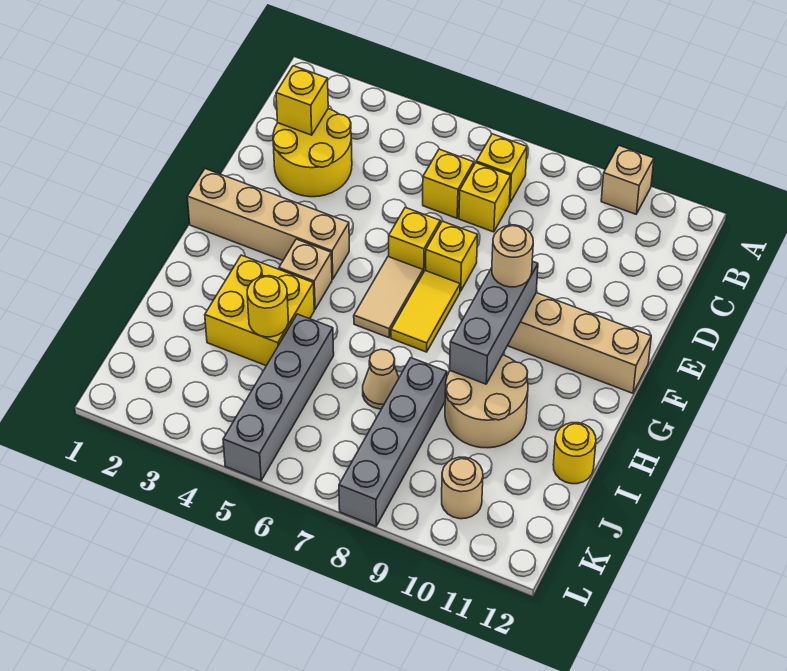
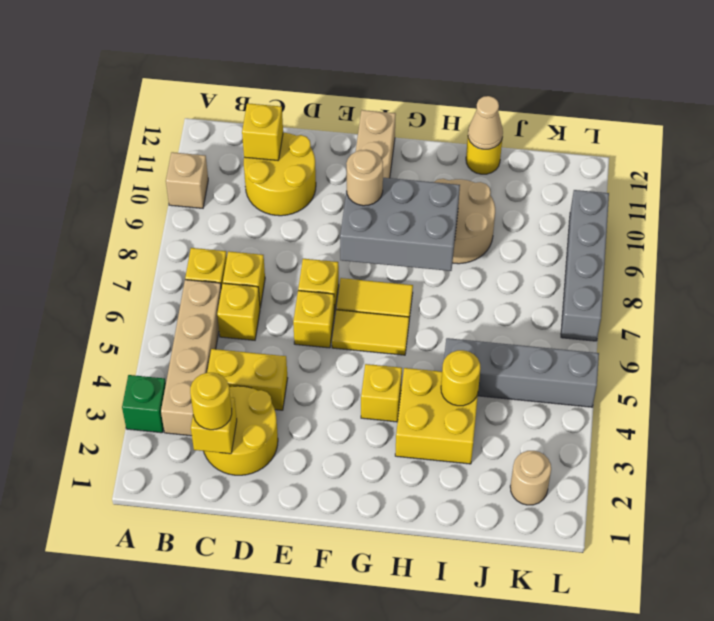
none -> green brick A3 level 1
none -> yellow round brick C2 level 3
none -> yellow brick C4:D4 level 1
none -> yellow round brick C10:D11 level 1
none -> yellow brick C11 level 2
tan brick F1:F4 level 1 -> tan brick B3:B6 level 1
tan tile F6:G6 level 1 -> yellow tile F6:G6 level 1
grey brick F9:H9 level 2 -> grey brick F8:H9 level 2
tan brick G4 level 1 -> yellow brick G4 level 1
tan cone I7 level 1 -> tan cone I12 level 2
grey brick I8:L8 level 1 -> grey brick L7:L10 level 1
tan round brick K10 level 1 -> tan round brick K2 level 1

